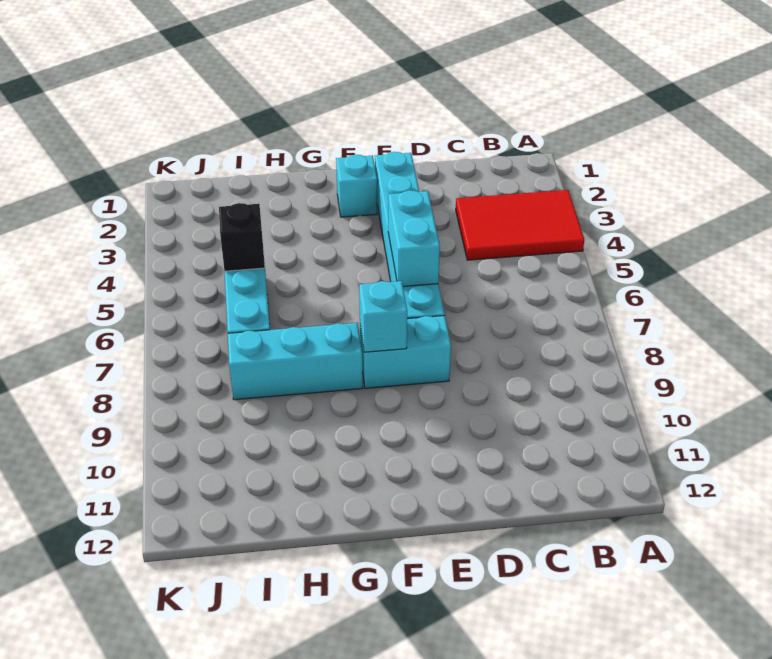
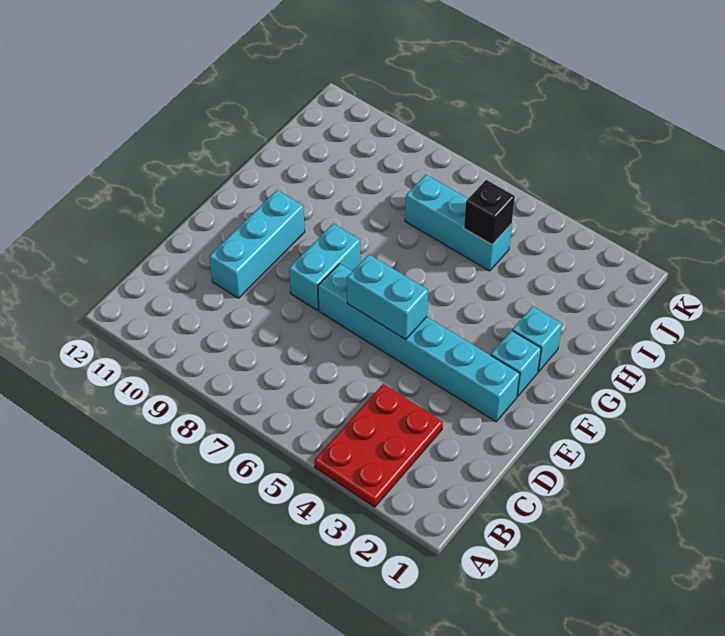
red tile A3:C4 level 1 -> red plate A3:C4 level 1
cyan brick F8 level 2 -> cyan brick G2 level 1
cyan brick G8:I8 level 1 -> cyan brick D10:F10 level 1

